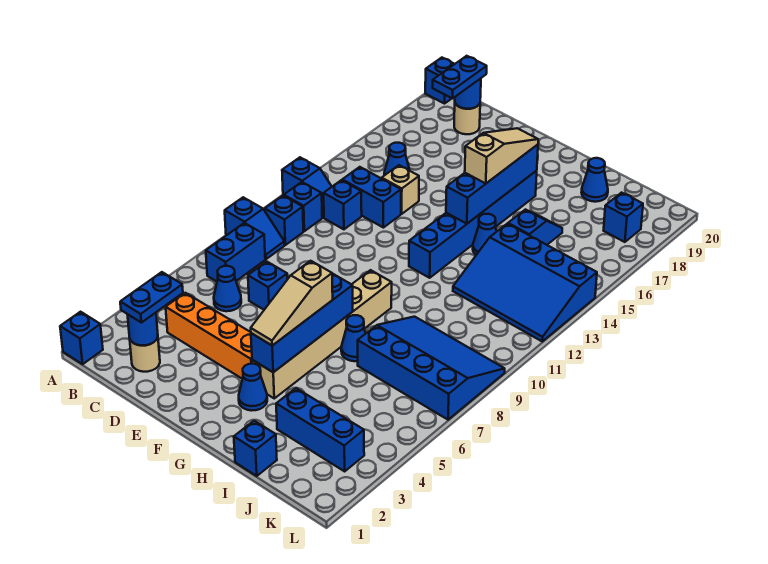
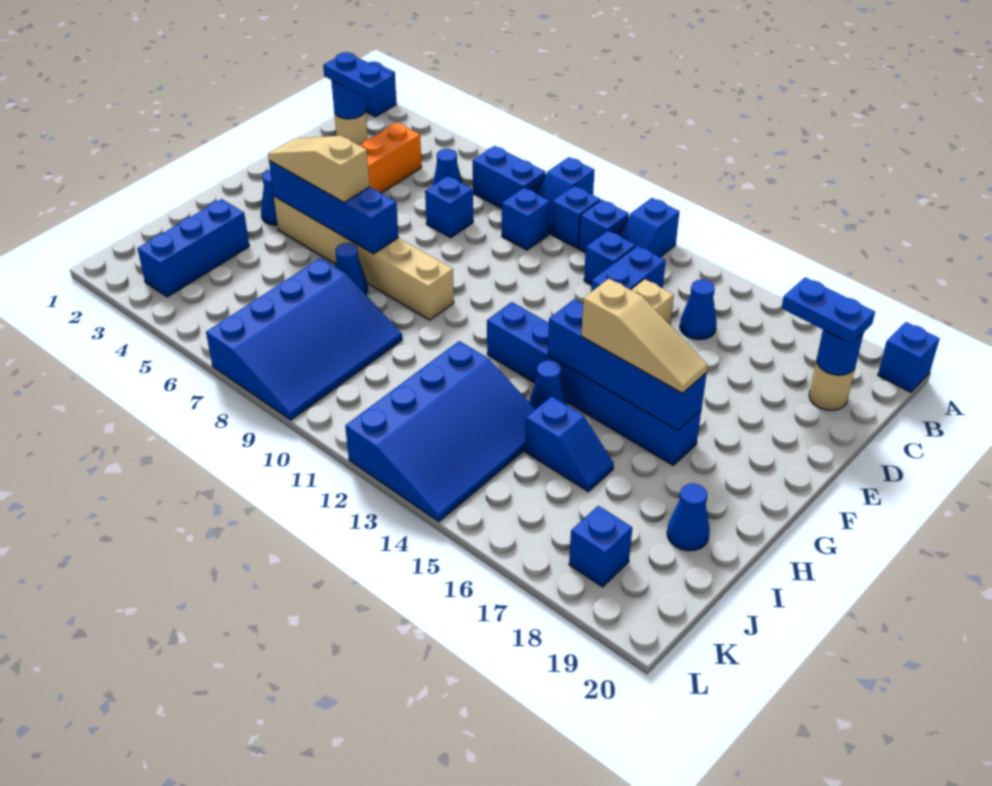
blue brick I1 level 1 -> blue brick C9 level 1
blue slope I12:L14 level 1 top 14 -> blue slope I12:L14 level 1 top 12

